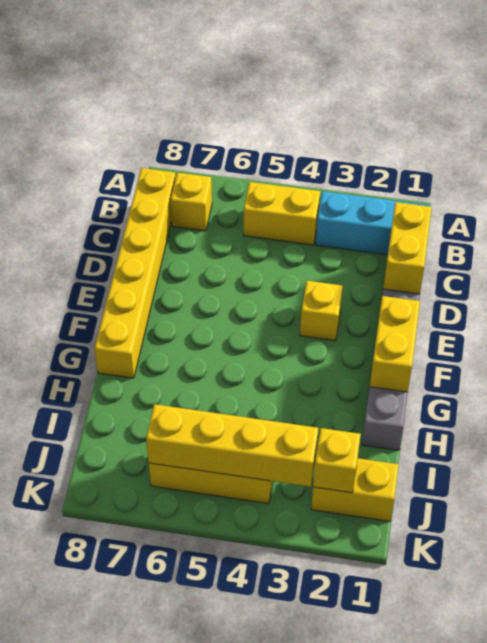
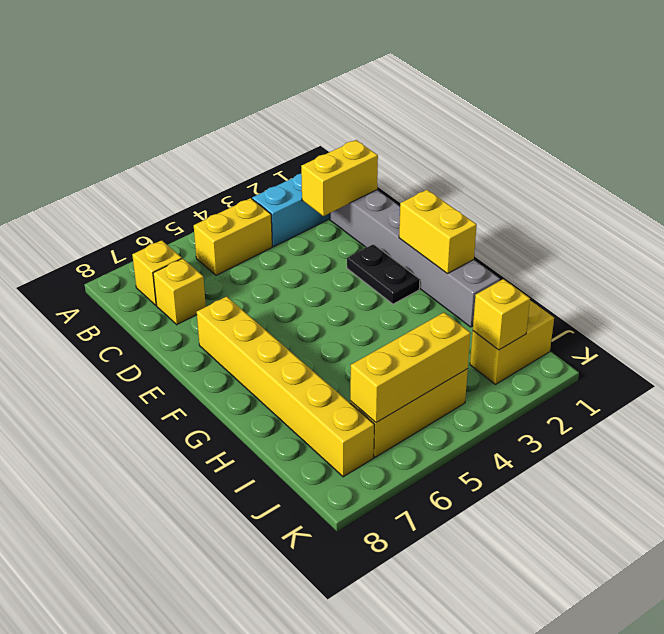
yellow brick B8:G8 level 1 -> yellow brick E7:J7 level 1
yellow brick C1:D1 level 2 -> yellow brick C1:C2 level 2
none -> black plate E2:F2 level 1
yellow brick E3 level 1 -> yellow brick C7 level 1
yellow brick J3:J6 level 2 -> yellow brick J4:J6 level 2

